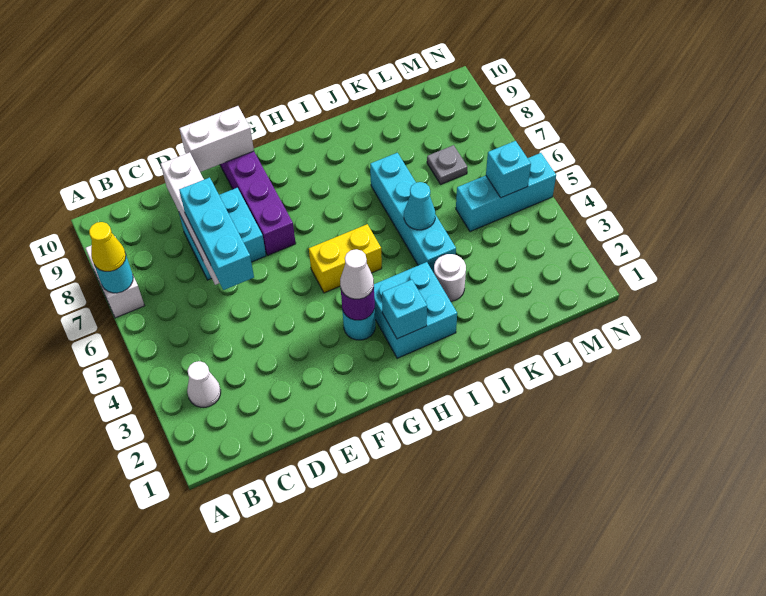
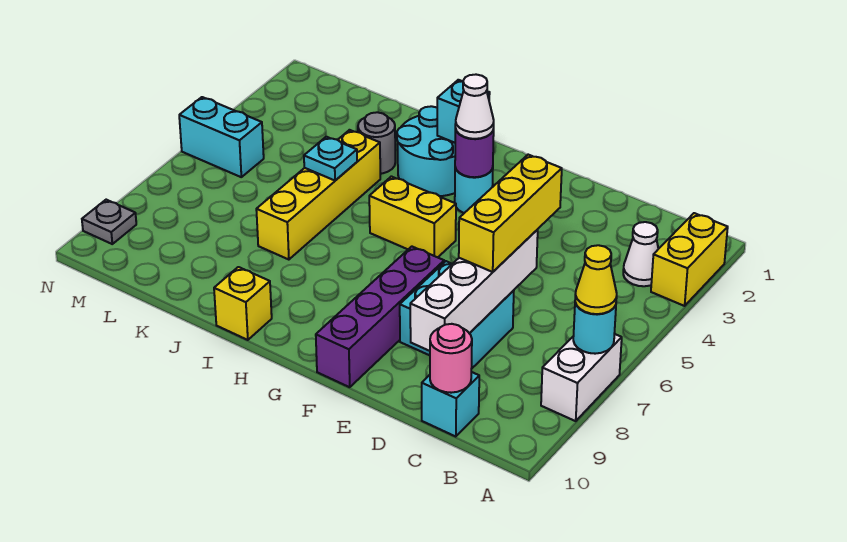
none -> yellow brick A2:A3 level 1
none -> pink round brick C10 level 2
cyan brick D5:D7 level 3 -> yellow brick D5:D7 level 3
white brick E10:F10 level 2 -> none
cyan brick H2:I3 level 1 -> cyan round brick H2:I3 level 1
none -> yellow brick I10 level 1
white round brick J3 level 1 -> grey round brick J3 level 1
cyan brick J4:J7 level 1 -> yellow brick J4:J7 level 1
cyan cone J5 level 2 -> cyan plate J5 level 2
cyan brick L5:N5 level 1 -> cyan brick M5:N5 level 1
grey plate L7 level 1 -> grey plate N9 level 1
cyan brick M5 level 2 -> cyan brick C10 level 1

